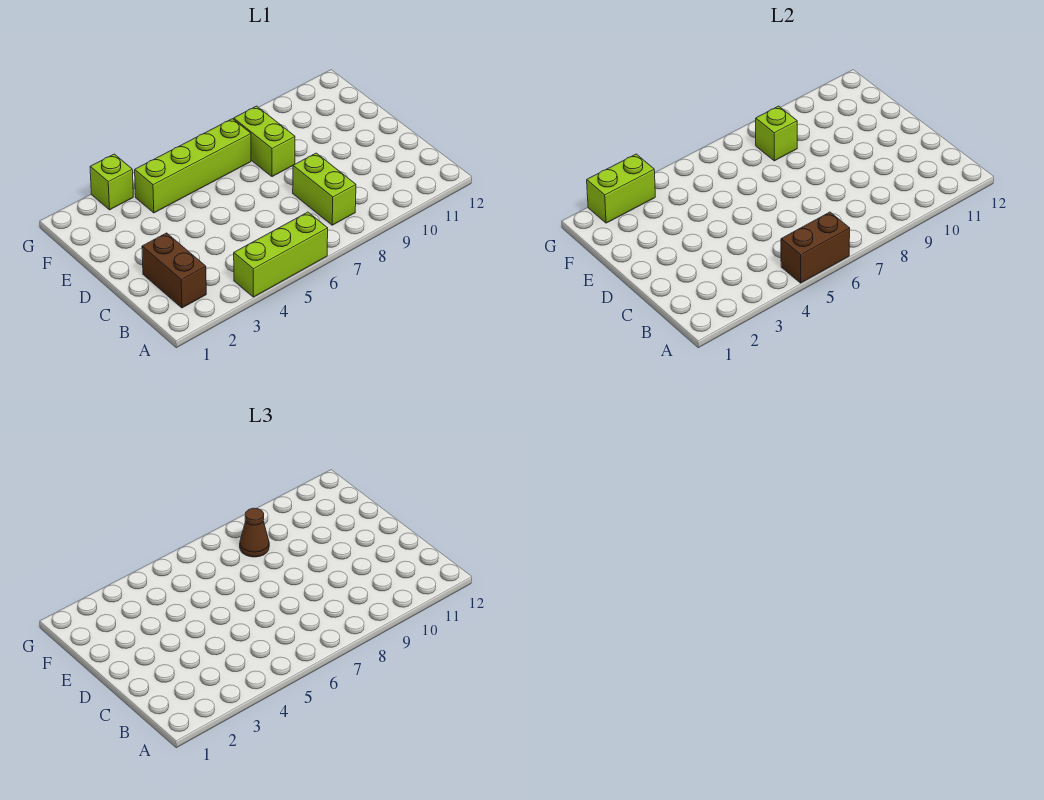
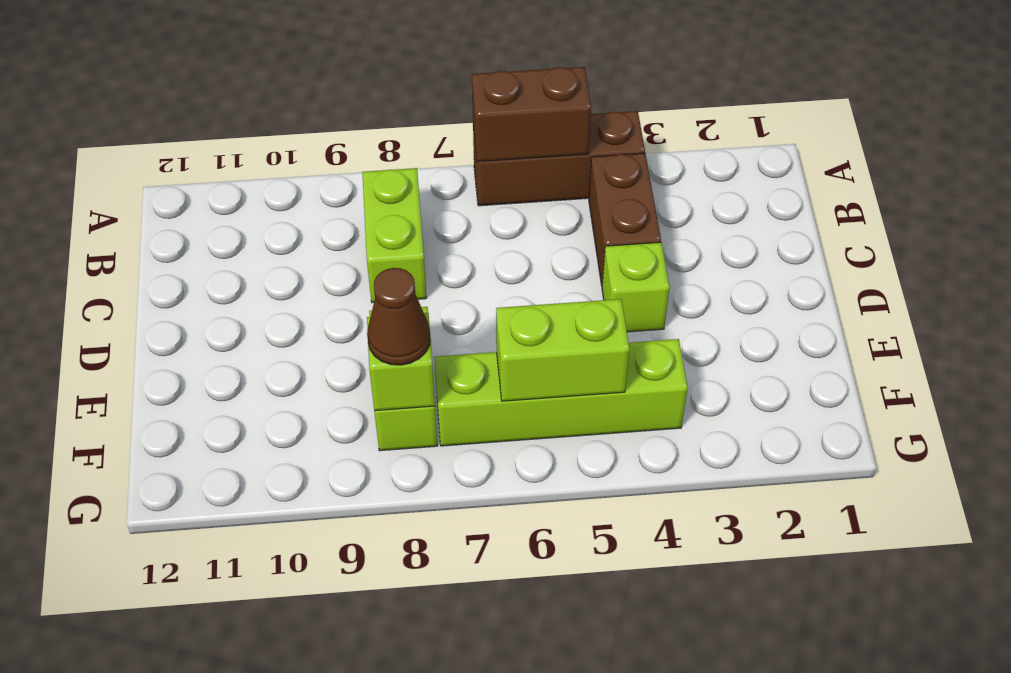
lime brick A4:A6 level 1 -> brown brick A4:A6 level 1
brown brick B2:C2 level 1 -> brown brick B4:C4 level 1
lime brick G2:G3 level 2 -> lime brick F5:F6 level 2
lime brick G3 level 1 -> lime brick D4 level 1

